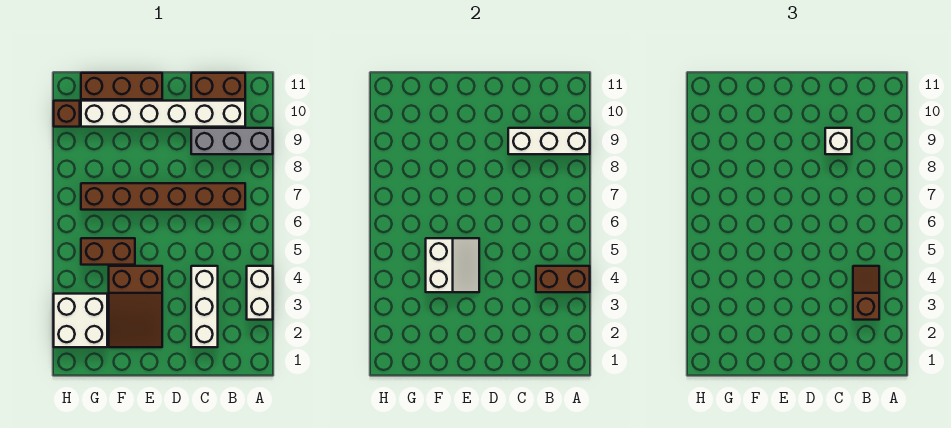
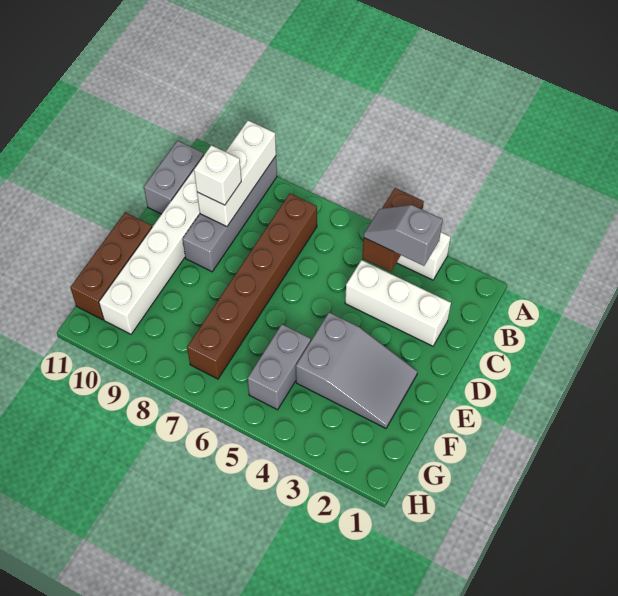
grey brick A9:C9 level 1 -> grey brick A9:D9 level 1
brown slope B3:B4 level 3 top 3 -> grey slope B3:B4 level 3 top 3
brown brick B11:C11 level 1 -> grey brick B11:C11 level 1
brown slope E2:F4 level 1 top 4 -> grey slope E2:F4 level 1 top 4
white slope E4:F5 level 2 top F -> none
brown brick F5:G5 level 1 -> grey brick F5:G5 level 1
white brick G2:H3 level 1 -> none
brown brick H10 level 1 -> none

